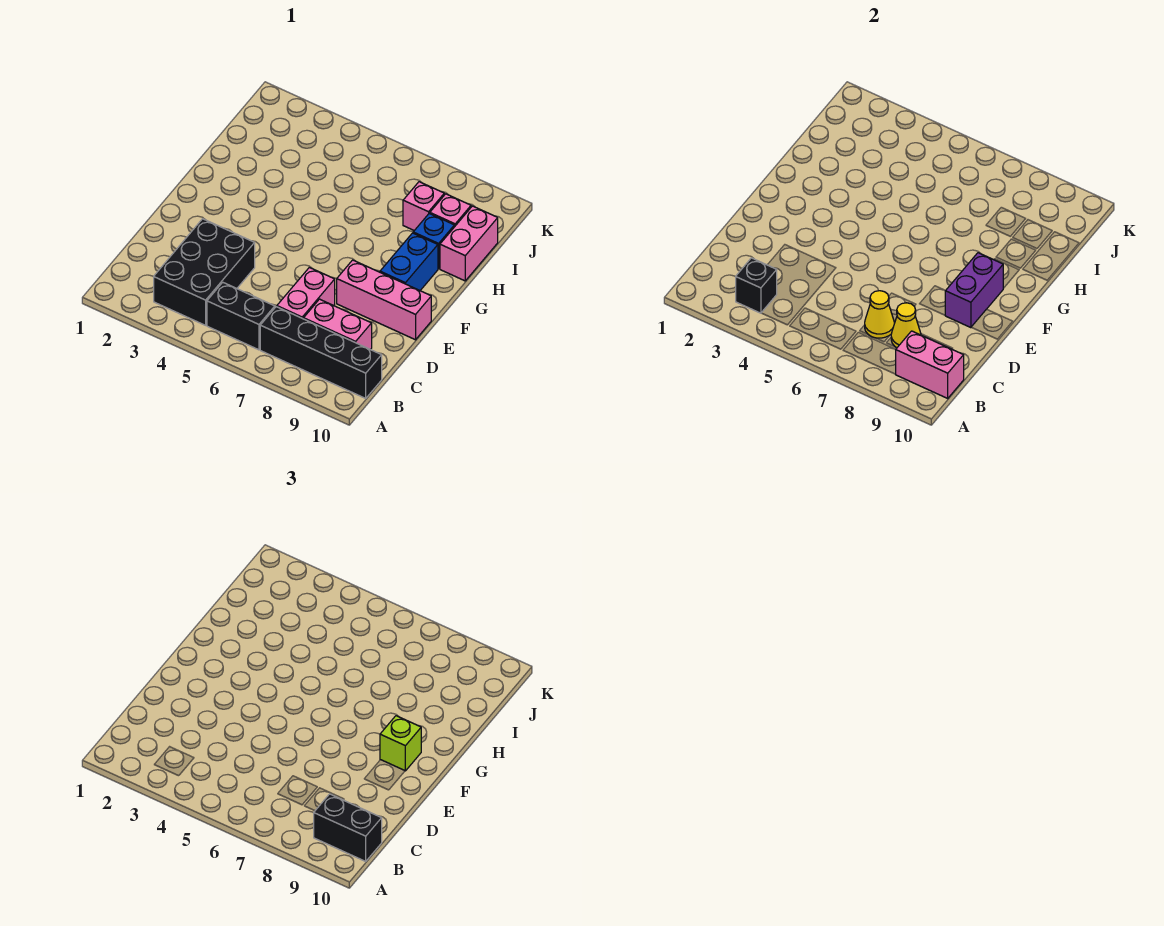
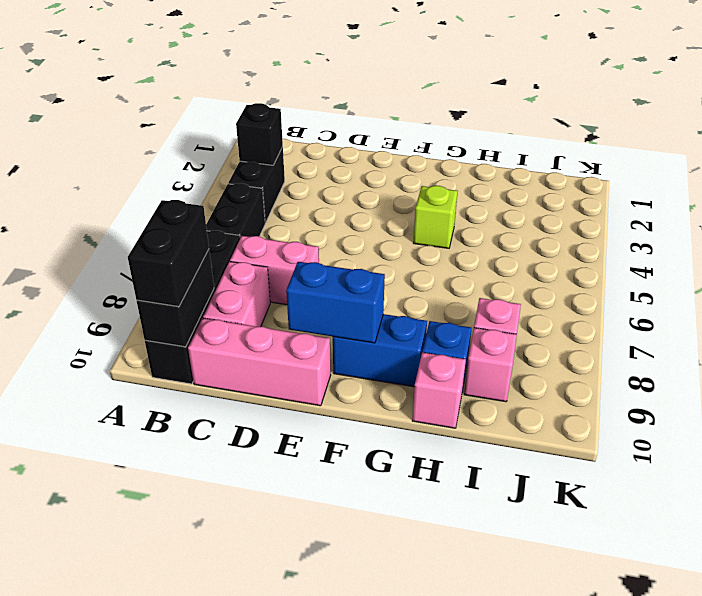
black brick B3:D4 level 1 -> black brick B3:B4 level 1
pink brick B9:B10 level 2 -> black brick B9:B10 level 2
yellow cone C7 level 2 -> none
yellow cone C8 level 2 -> none
pink brick E8:E10 level 1 -> pink brick C10:E10 level 1
purple brick E9:F9 level 2 -> blue brick E9:F9 level 2
lime brick F9 level 3 -> lime brick G4 level 1
pink brick H10:I10 level 1 -> pink brick H10 level 1

